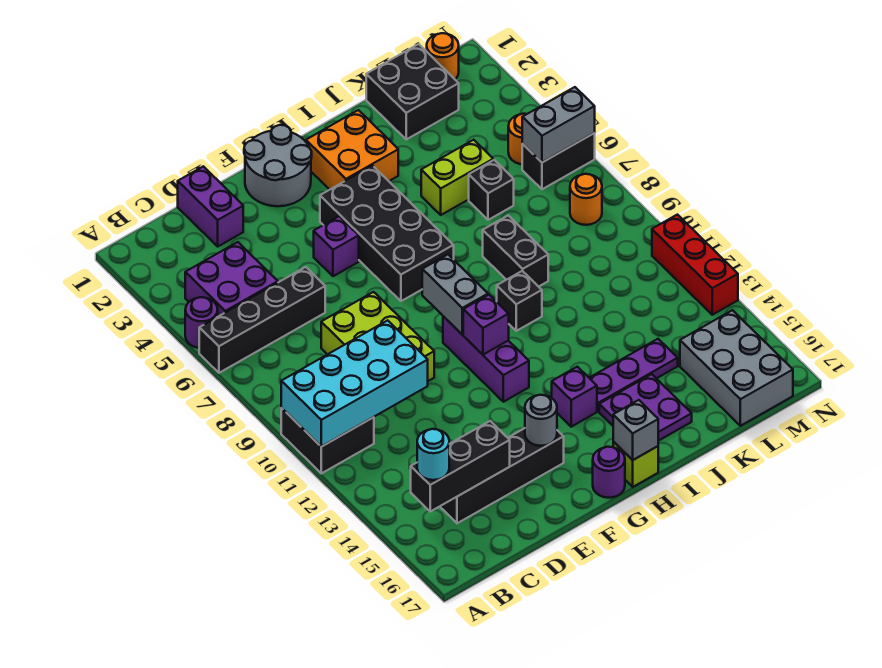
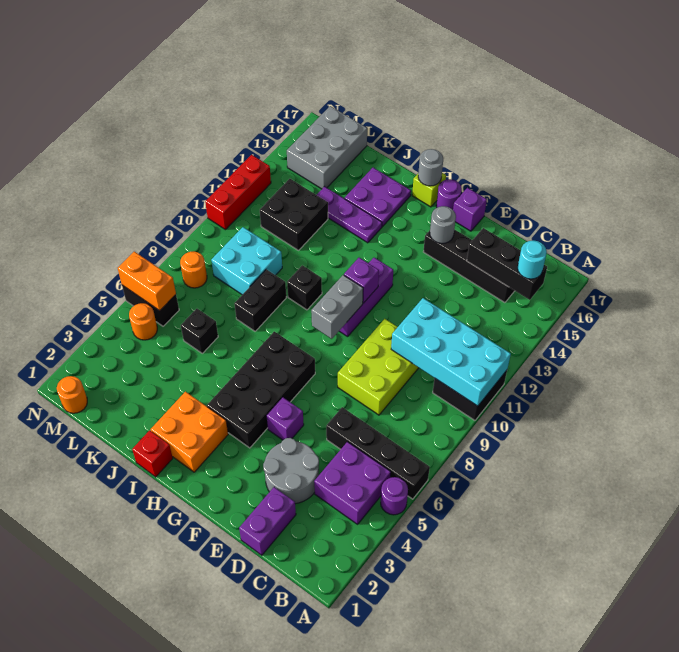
grey round brick F1:G2 level 1 -> grey round brick D3:E4 level 1
purple brick H14 level 1 -> purple brick F17 level 1
grey brick H17 level 2 -> grey round brick H17 level 2
none -> red brick I1 level 1
lime brick J5:K5 level 1 -> none
black brick K1:L2 level 1 -> black brick K12:L13 level 1
none -> cyan brick K9:L10 level 1
grey brick M6:N6 level 2 -> orange brick M6:N6 level 2

